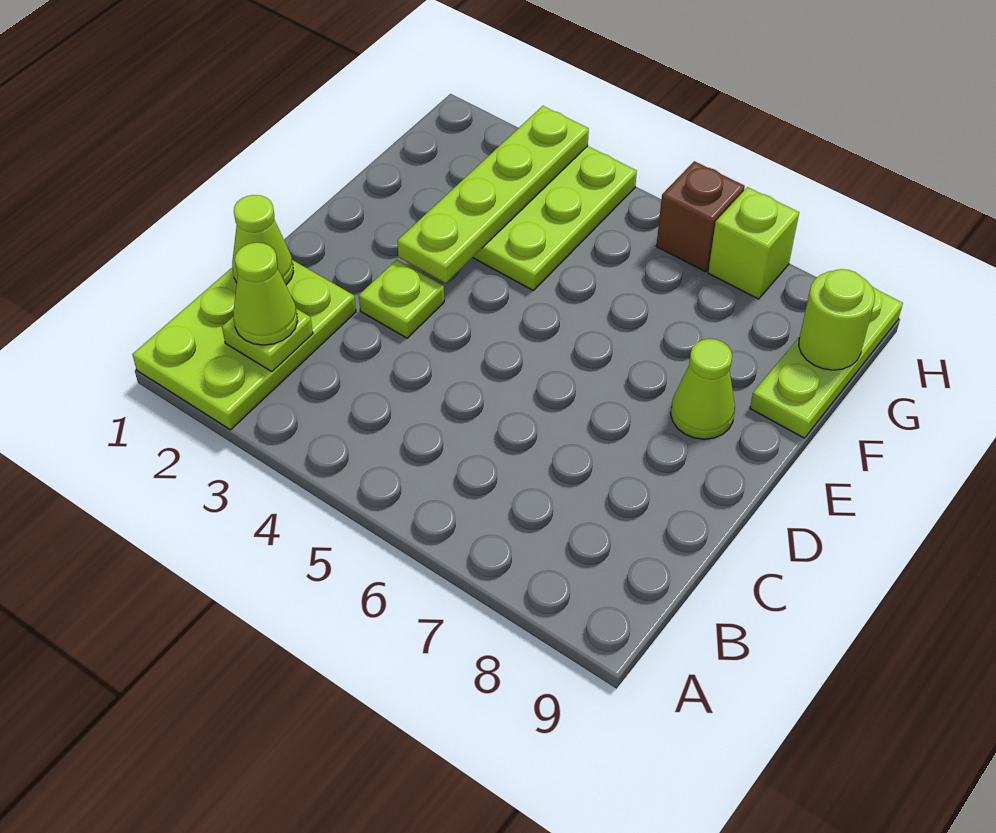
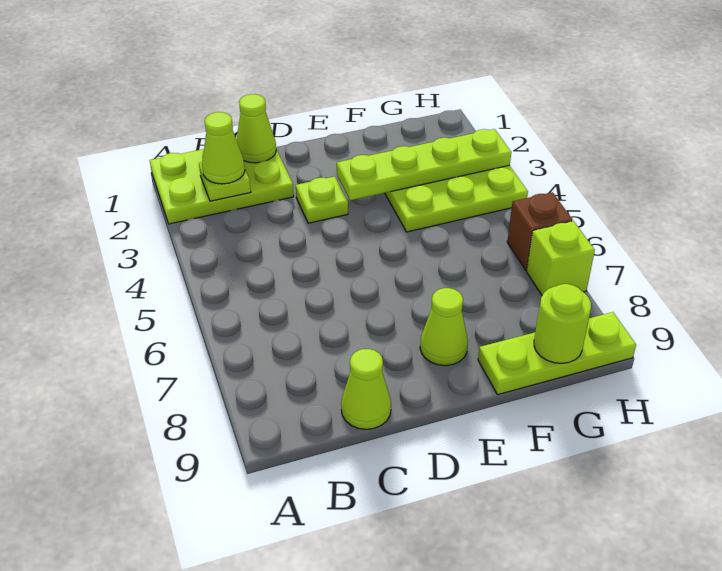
none -> lime cone C9 level 1

